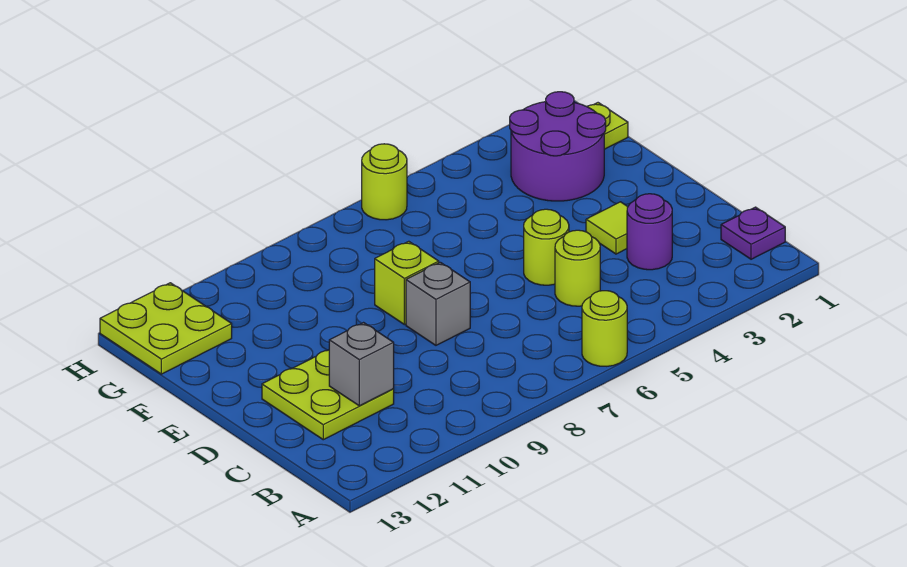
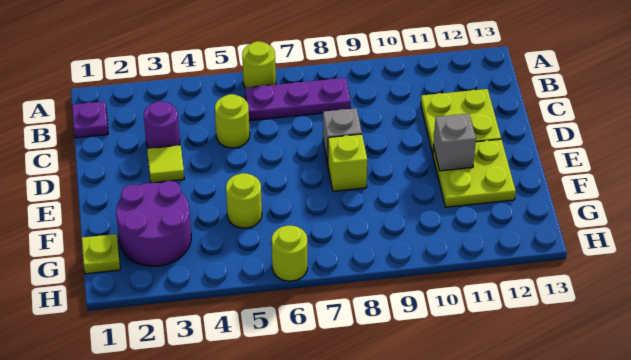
none -> purple plate B6:B8 level 1
grey brick C11 level 2 -> grey brick E11 level 2
lime round brick D5 level 1 -> lime round brick F5 level 1
lime plate G12:H13 level 1 -> lime plate E11:F12 level 1

